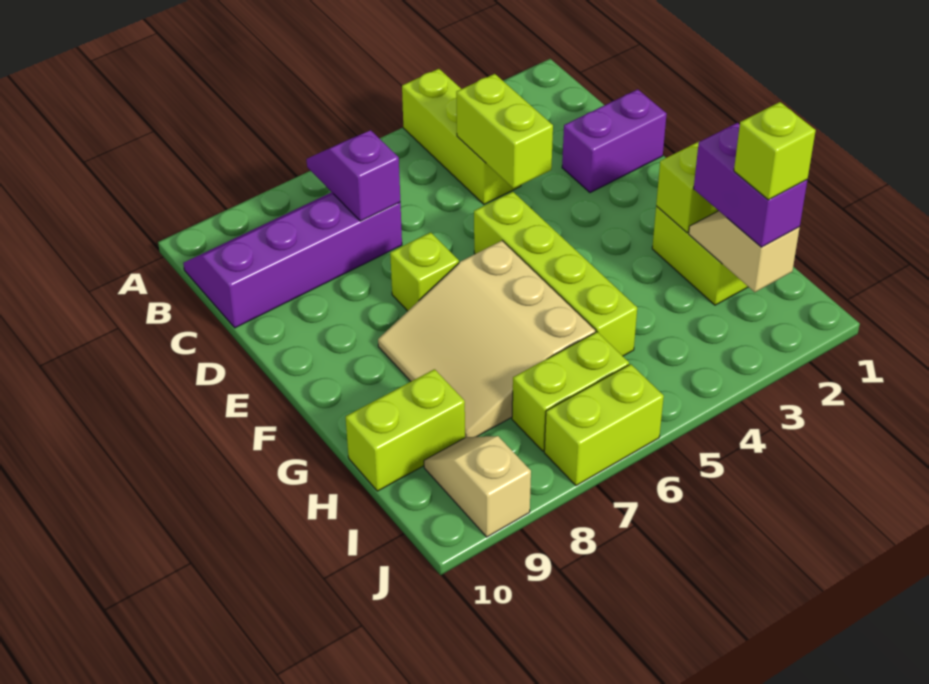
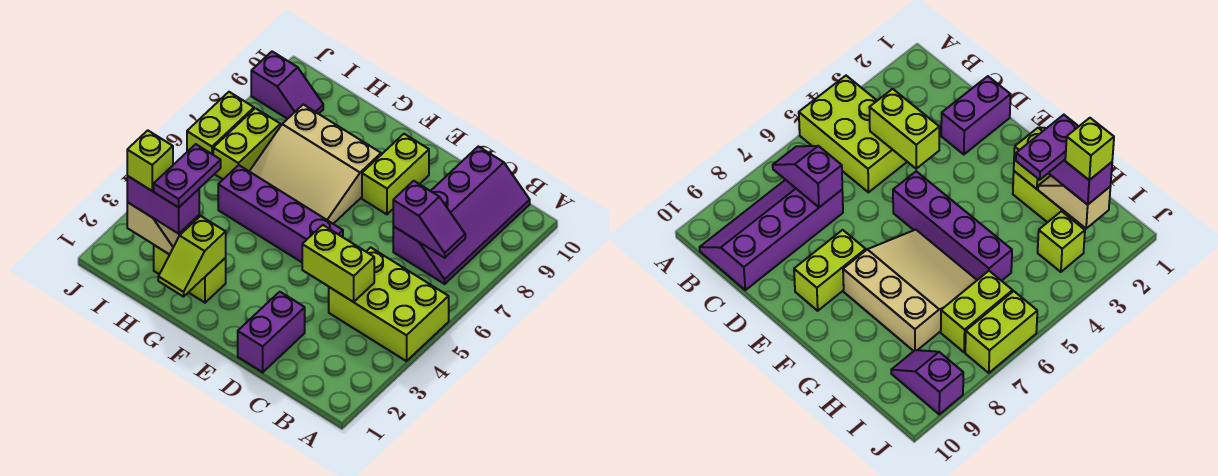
lime brick A4:C4 level 1 -> lime brick A4:C5 level 1
lime brick E5:H5 level 1 -> purple brick E5:H5 level 1
lime brick E7 level 1 -> lime brick I3 level 1
tan slope F6:H8 level 1 top 6 -> tan slope F6:H8 level 1 top 8
none -> purple plate H2:H3 level 4
lime brick H9:H10 level 1 -> lime brick E8:E9 level 1
tan slope I9:J9 level 1 top J -> purple slope I9:J9 level 1 top J

